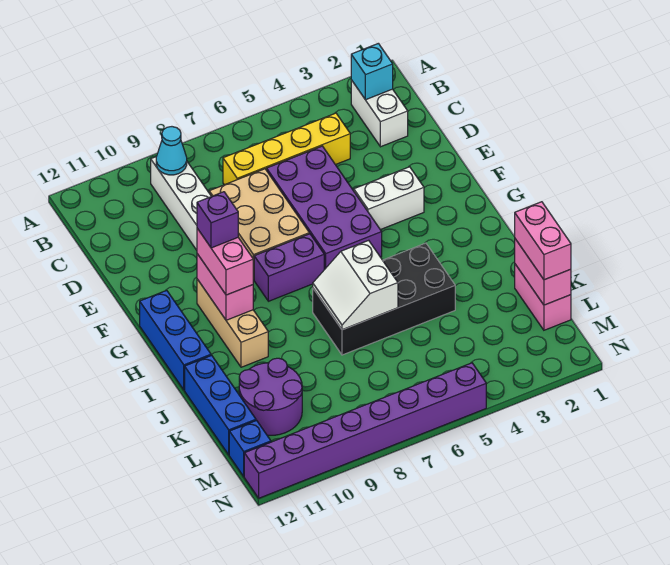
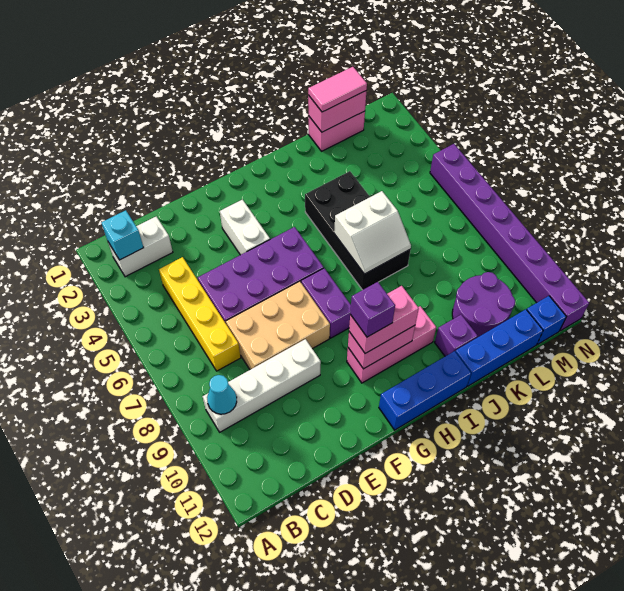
tan brick G10:I10 level 1 -> pink brick G10:I10 level 1
none -> purple brick J11 level 1
pink brick K1:L1 level 3 -> pink tile K1:L1 level 3

